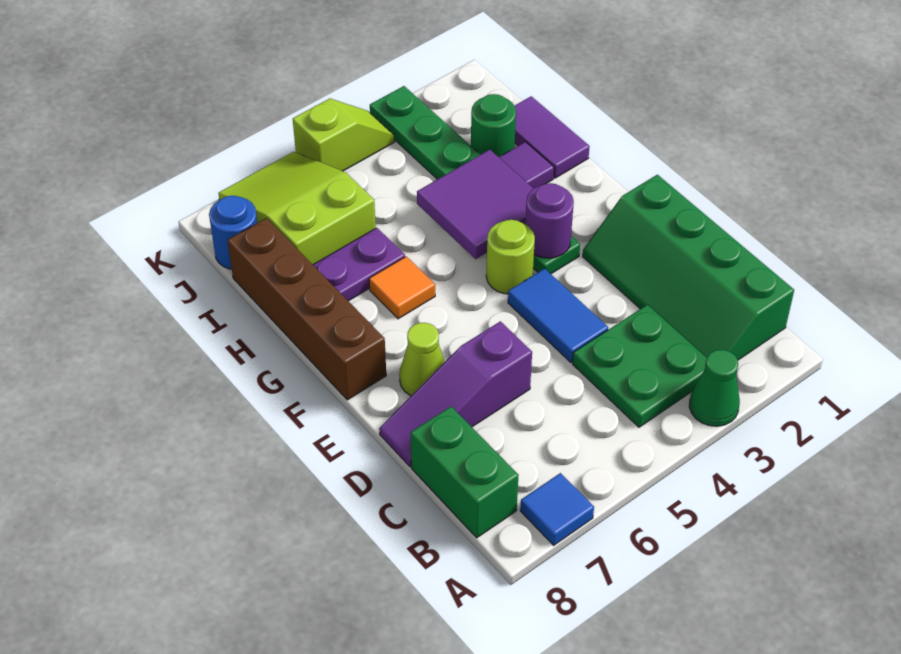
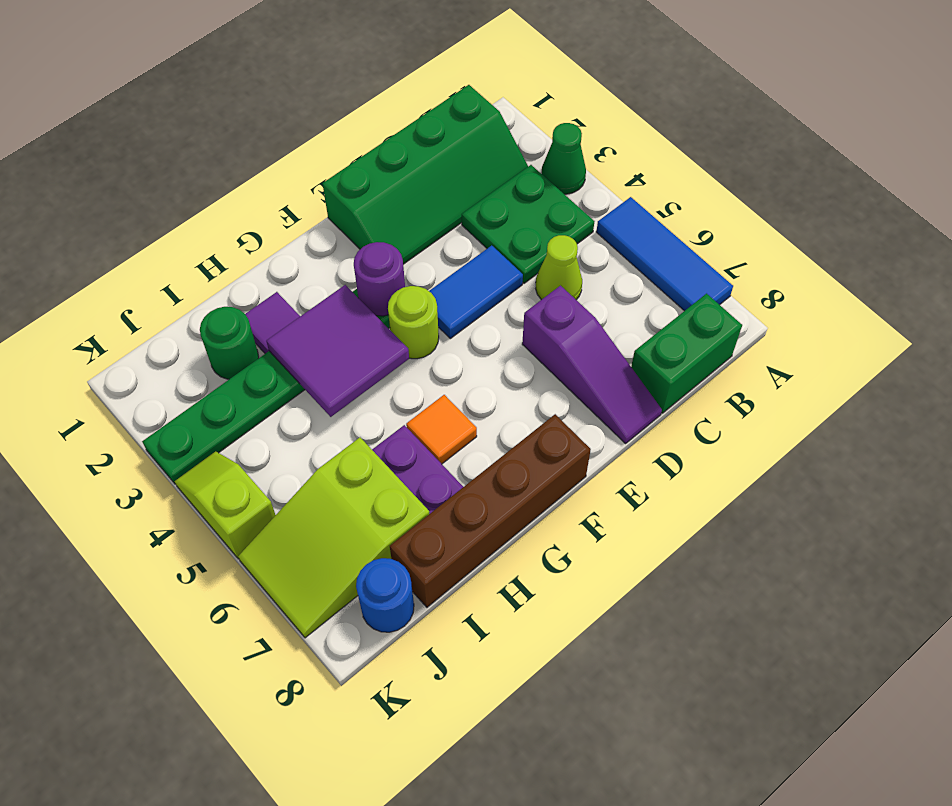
blue tile A7 level 1 -> blue tile A5:A7 level 1
lime cone E7 level 1 -> lime cone C5 level 1
purple tile H1:I1 level 1 -> none

